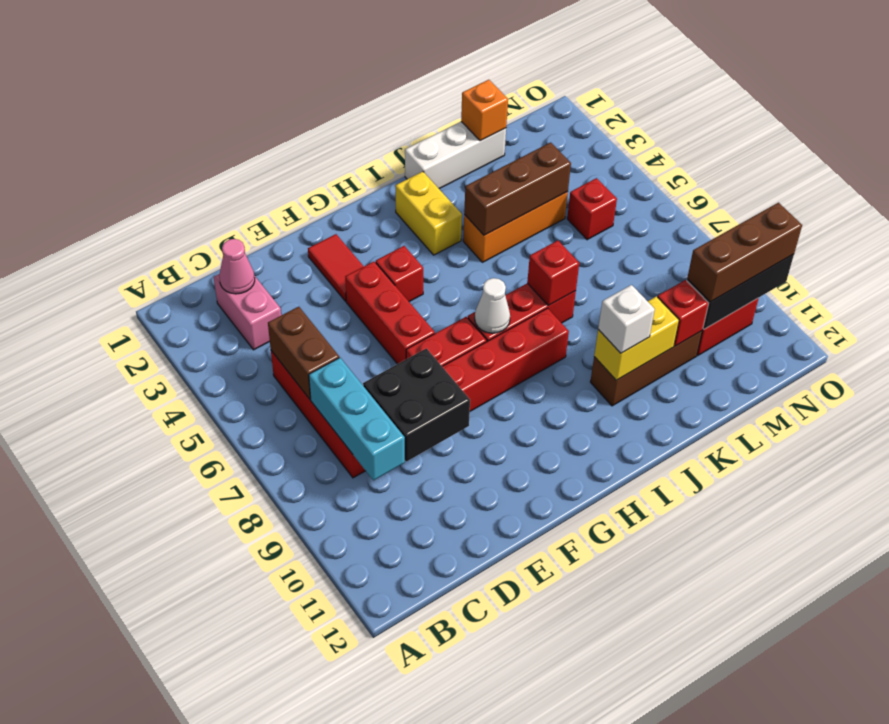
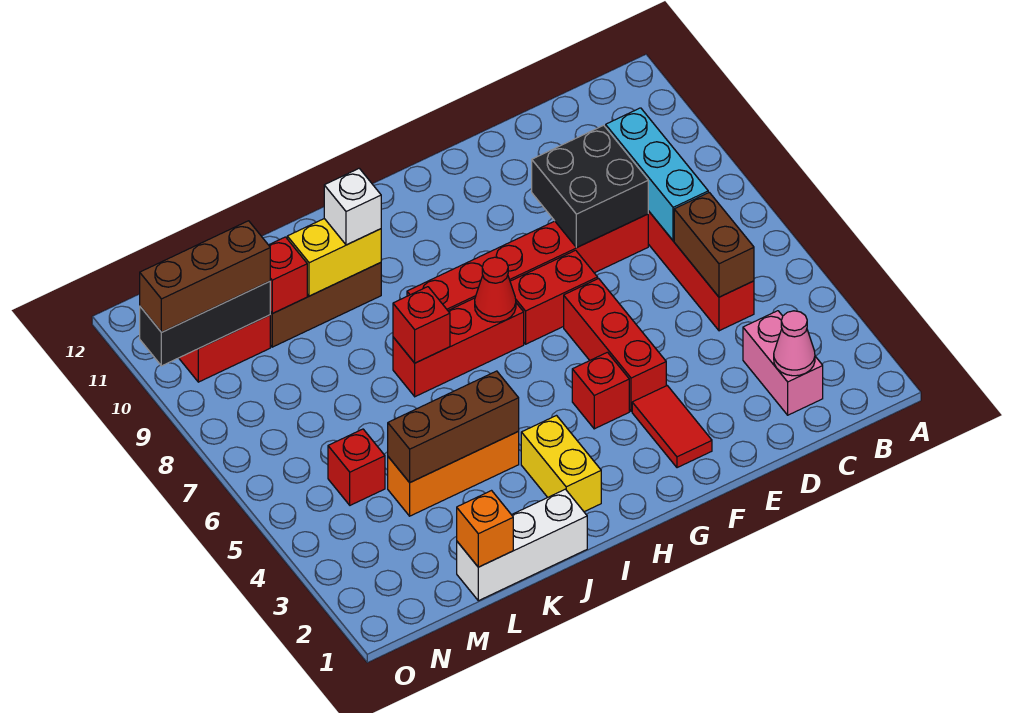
white cone H7 level 2 -> red cone H7 level 2

